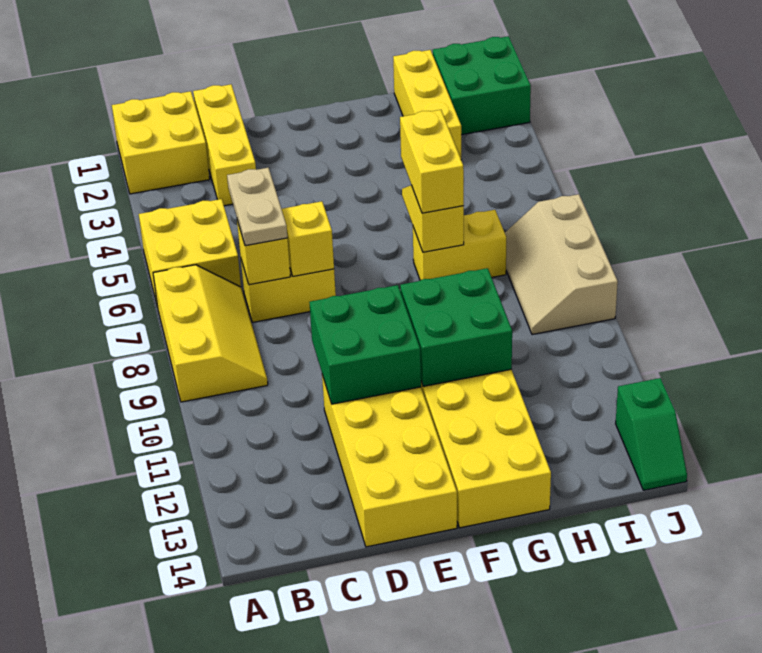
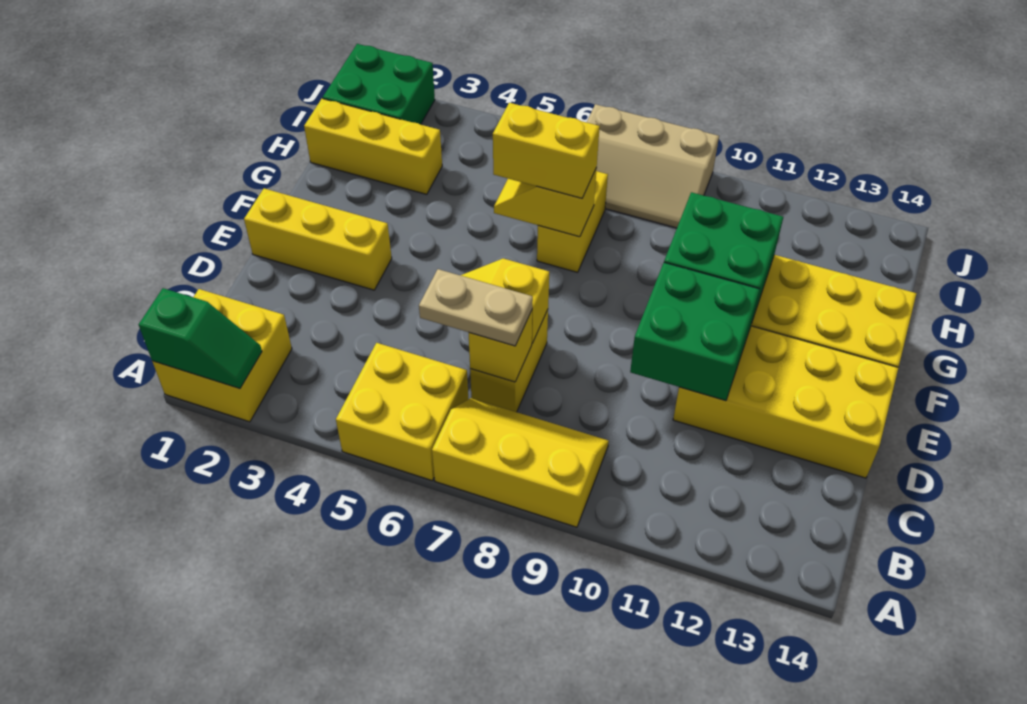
yellow brick C1:C3 level 1 -> yellow brick E1:E3 level 1
green slope J13:J14 level 1 top 13 -> green slope A1:A2 level 2 top 1

